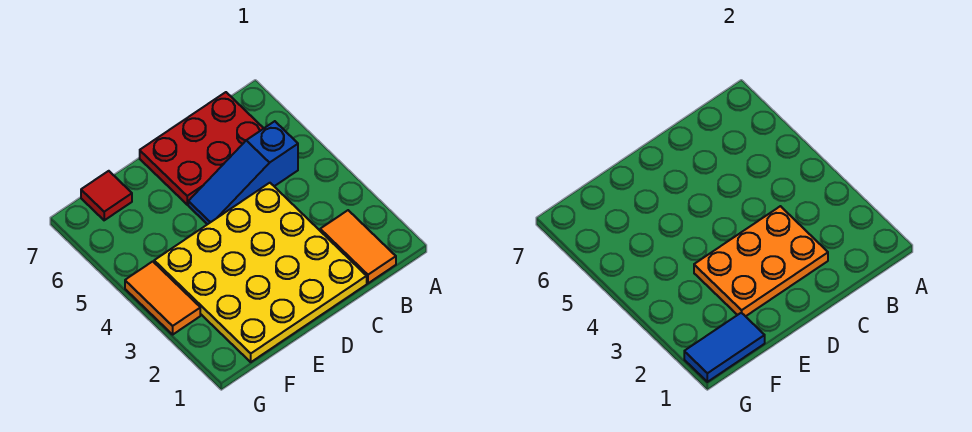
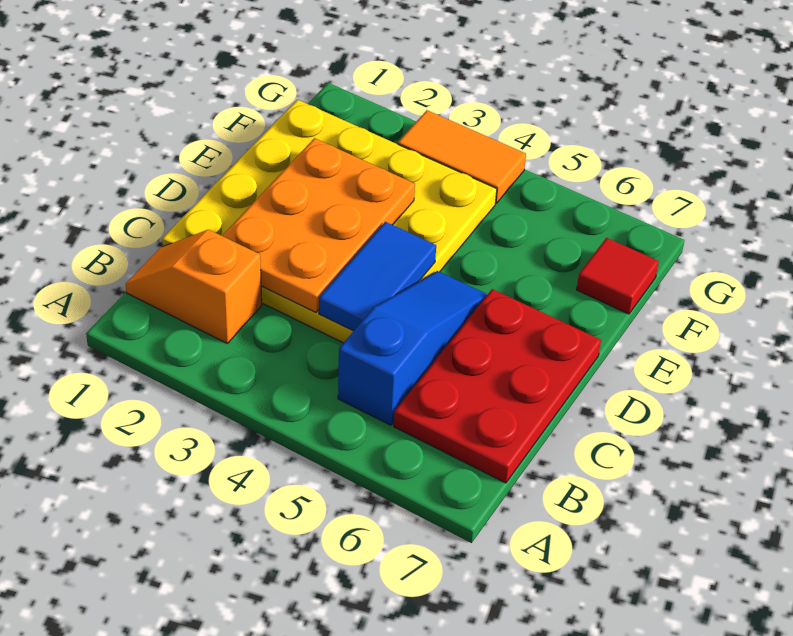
orange tile B1:B2 level 1 -> orange slope B1:B2 level 1 top 2
blue tile F1:G1 level 2 -> blue tile C4:D4 level 2

